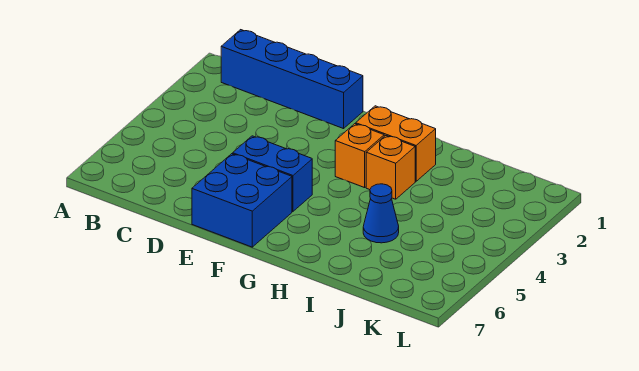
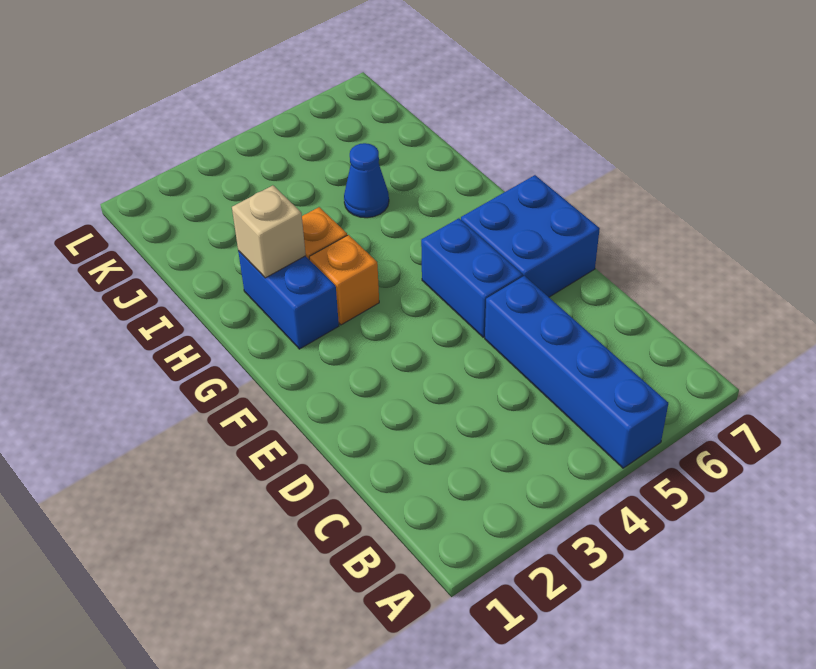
blue brick B1:E1 level 1 -> blue brick A5:D5 level 1
orange brick G2:H2 level 1 -> blue brick G2:H2 level 1
none -> tan brick H2 level 2

